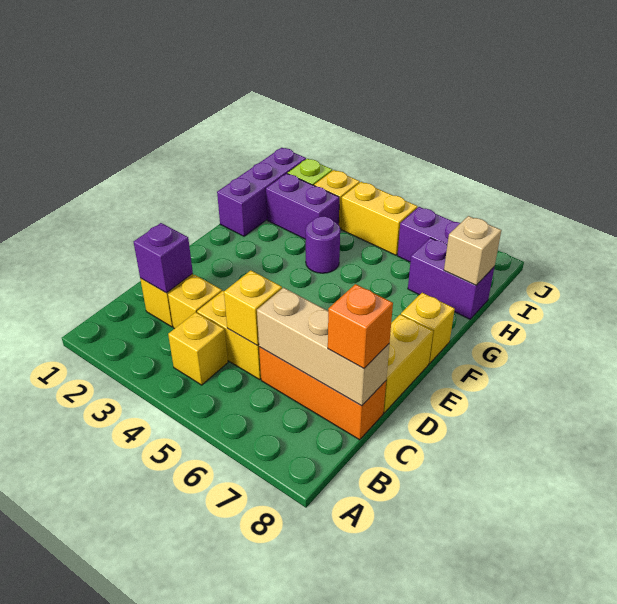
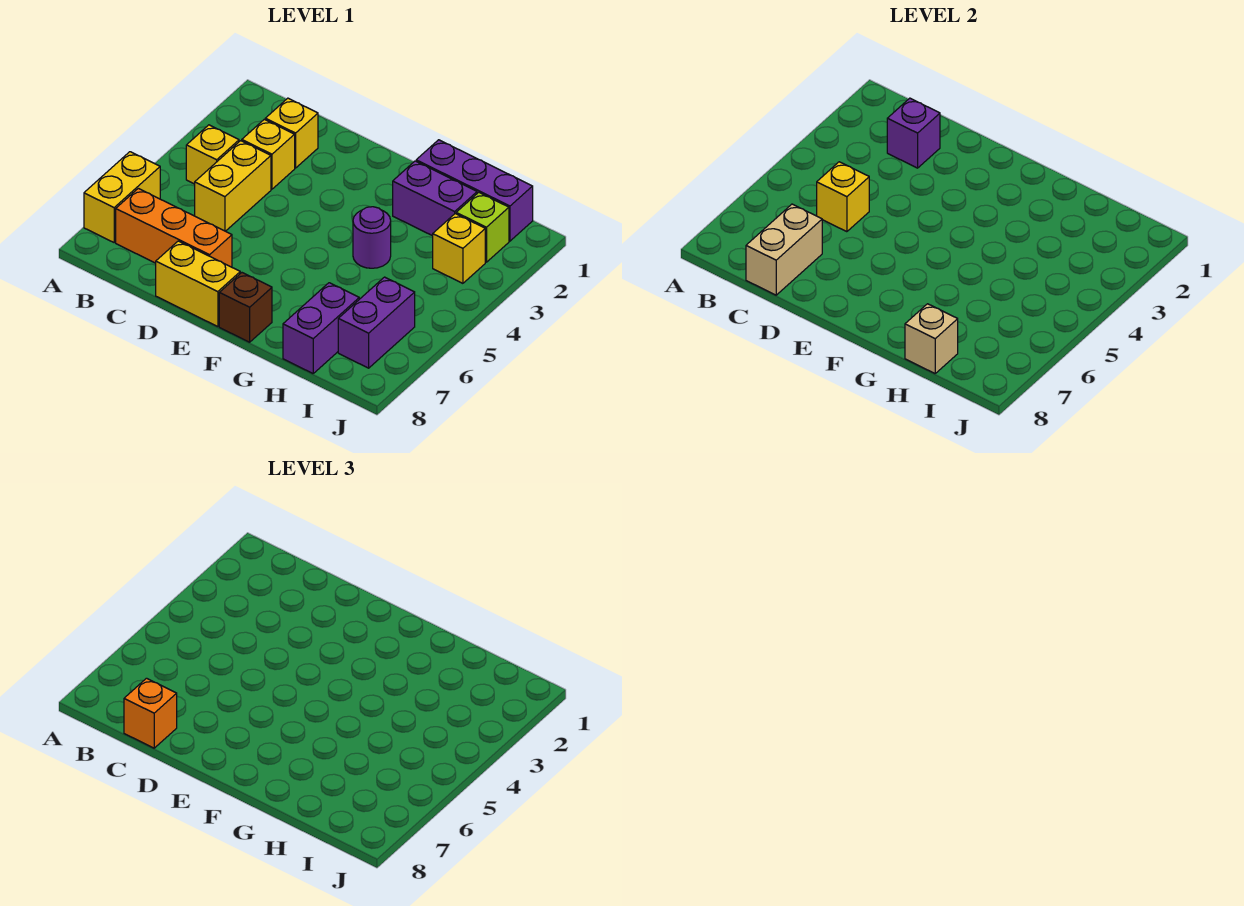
orange brick C6:C8 level 1 -> orange brick B7:D7 level 1
tan brick C6:C8 level 2 -> tan brick C7:C8 level 2
yellow brick F8 level 1 -> brown brick F8 level 1
purple brick H2:H3 level 1 -> purple brick G2:H2 level 1
yellow brick I4:I5 level 1 -> yellow brick A6:A7 level 1

